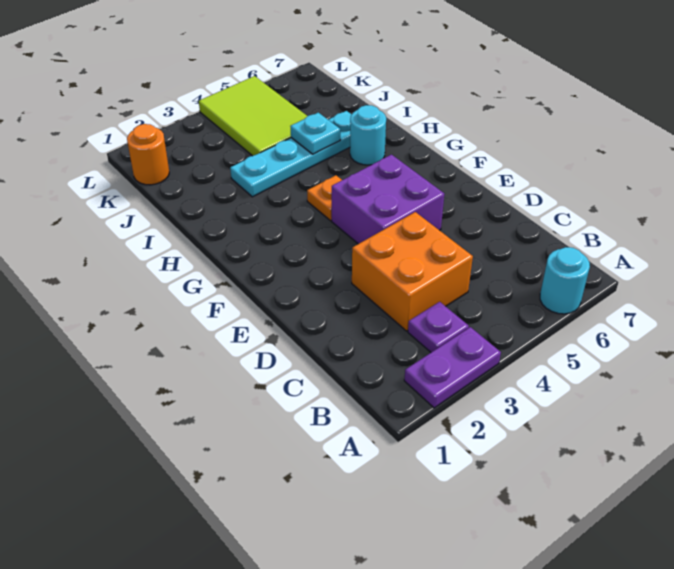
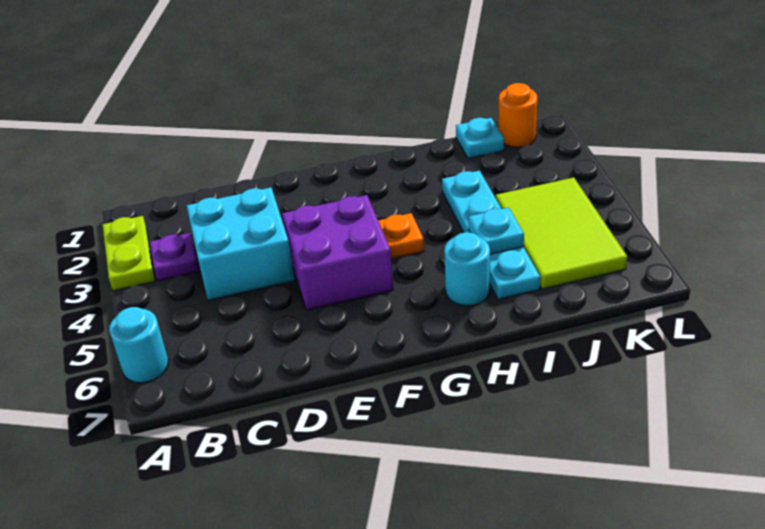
purple plate A2:A3 level 1 -> lime plate A2:A3 level 1
orange brick C3:D4 level 1 -> cyan brick C3:D4 level 1
none -> cyan plate J1 level 1
lime tile J4:L5 level 1 -> lime tile J4:K6 level 1

